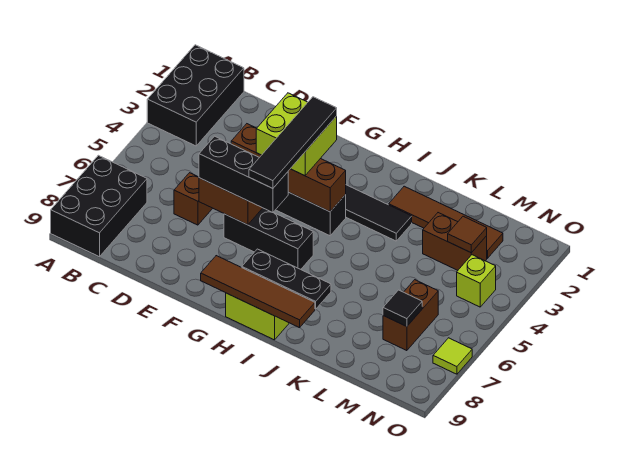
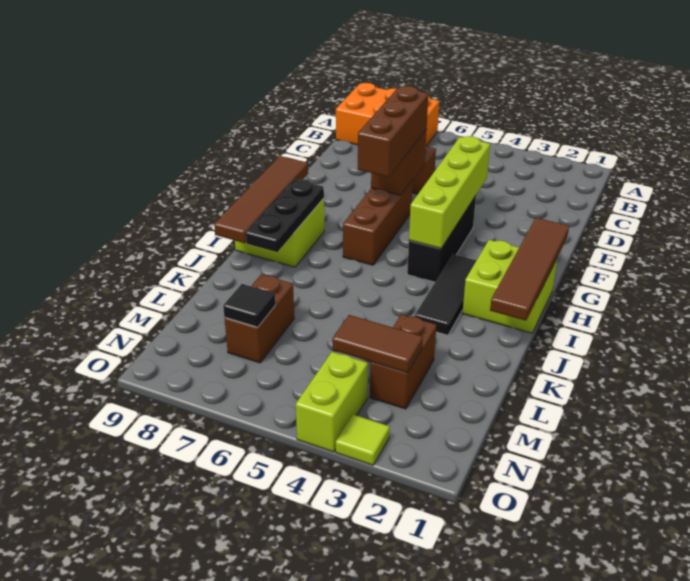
black brick A1:B3 level 1 -> none
black brick A7:B9 level 1 -> orange brick A7:B9 level 1
brown brick E4:H4 level 2 -> lime brick E4:H4 level 2
black brick E6:G6 level 3 -> brown brick E6:G6 level 3
lime brick F3:G4 level 3 -> lime brick H1:I2 level 1
black brick F6:H6 level 1 -> brown brick F6:H6 level 1
black tile G3:G6 level 4 -> none
brown tile J2:M2 level 1 -> brown tile G1:J1 level 2
brown tile M3 level 2 -> brown tile M3:M4 level 2
brown brick M6:M7 level 1 -> brown brick L7:M7 level 1
lime brick N4 level 1 -> lime brick N4:O4 level 1
lime tile O7 level 1 -> lime tile O3 level 1

